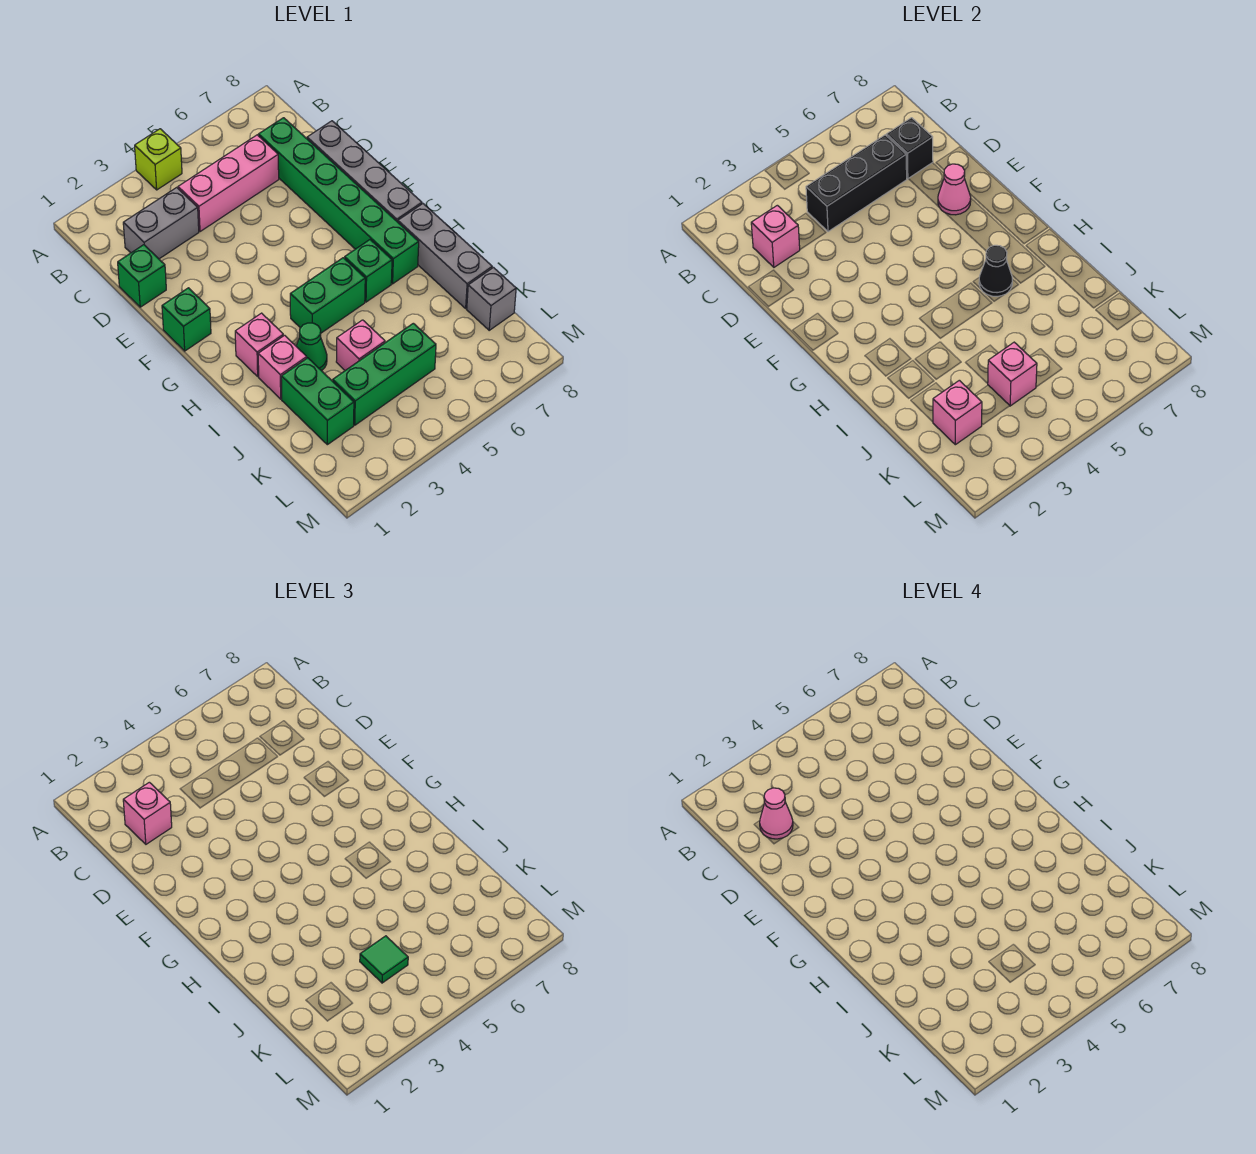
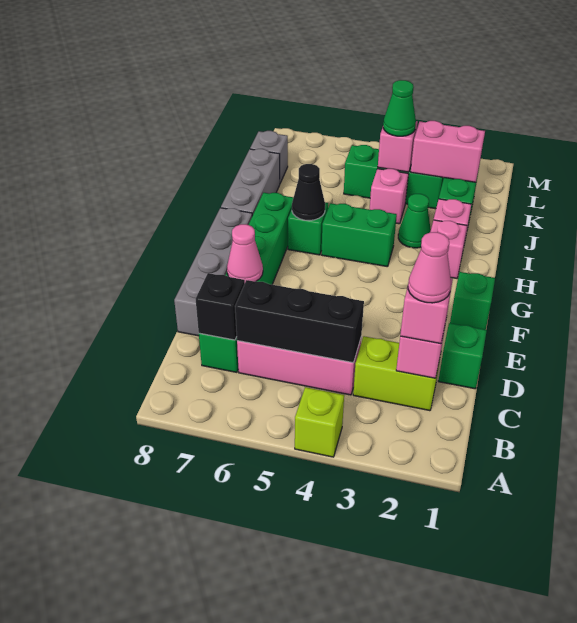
grey brick C2:C3 level 1 -> lime brick C2:C3 level 1
pink brick K2 level 2 -> pink brick K2:K3 level 2
green tile K4 level 3 -> green cone K4 level 3

